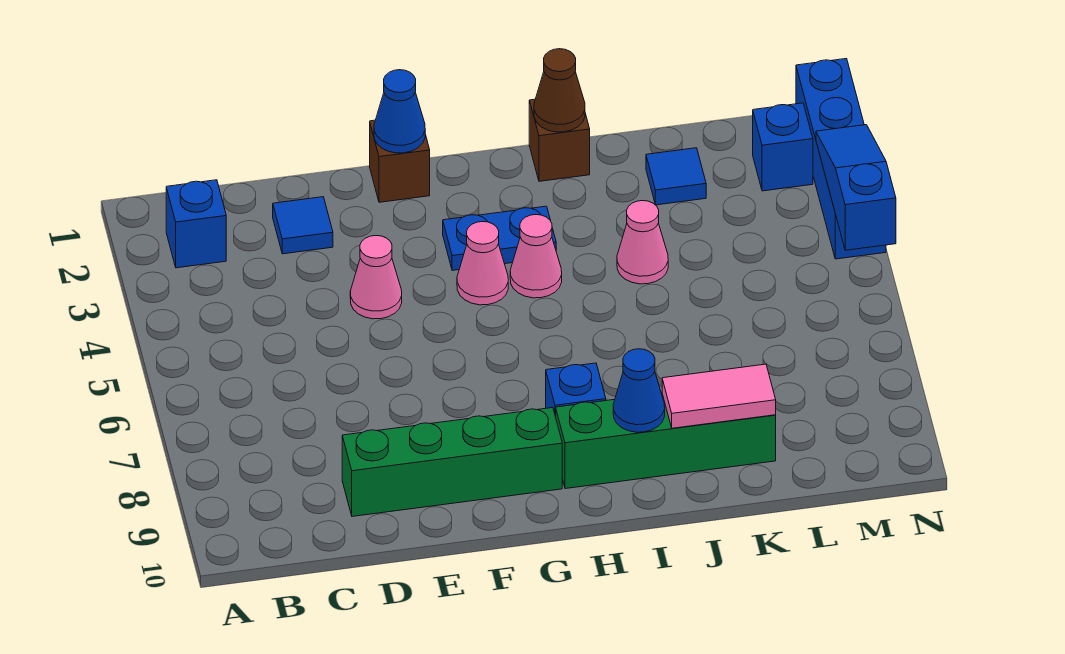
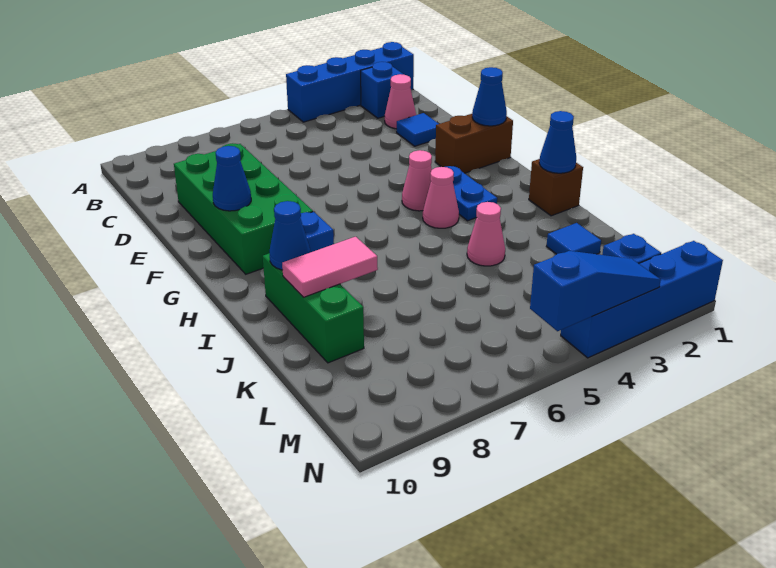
none -> blue brick A1:A4 level 1
green brick D9:G9 level 1 -> green brick D8:G9 level 1
pink cone E4 level 1 -> pink cone C2 level 1
brown brick F1 level 1 -> brown brick F1:F2 level 1
none -> blue cone F9 level 2
green brick H9:K9 level 1 -> green brick I9:K9 level 1
brown cone I1 level 2 -> blue cone I1 level 2
pink tile J9:K9 level 2 -> pink tile J8:J9 level 2

